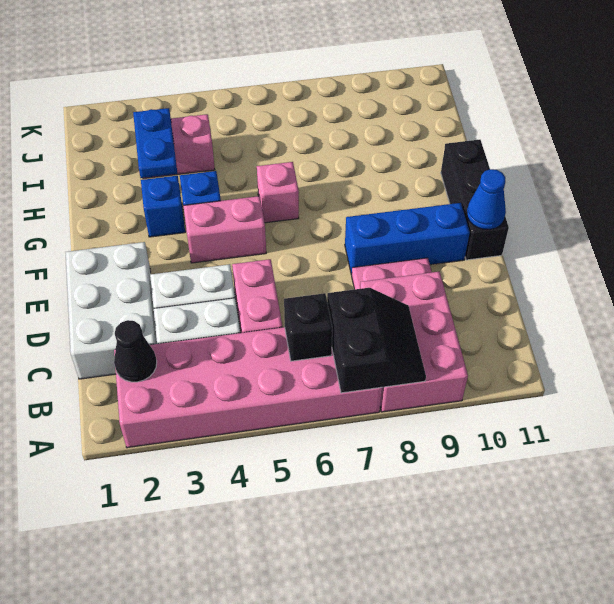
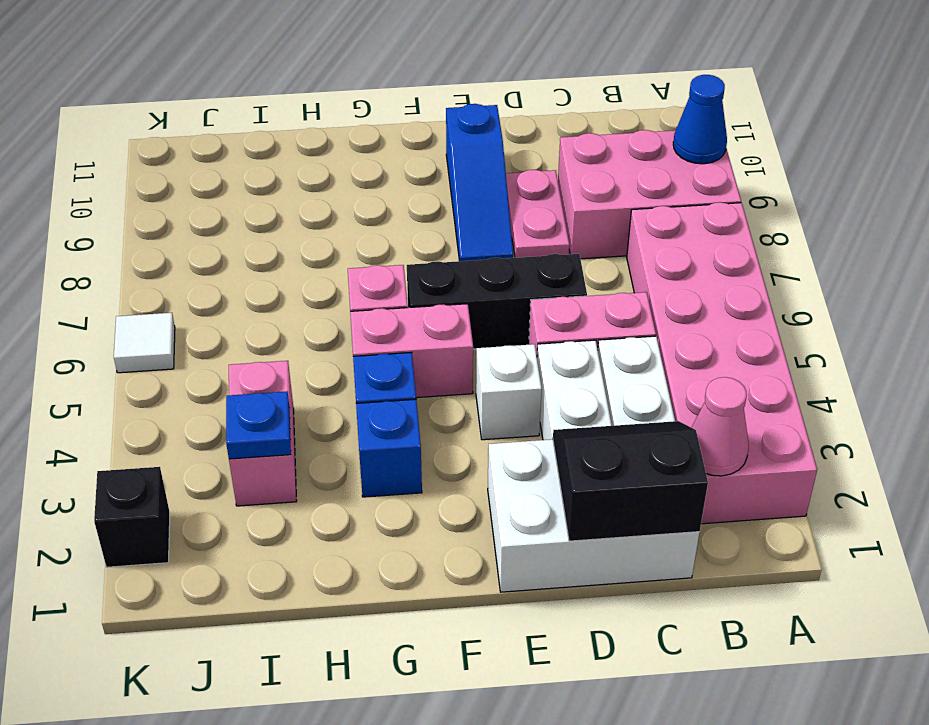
black slope A7:B8 level 2 top 7 -> black slope C1:D2 level 2 top 1
black cone B2 level 2 -> pink cone B2 level 2
black brick B6 level 2 -> black brick K2 level 1
none -> white brick E4 level 1
blue brick E8:E10 level 1 -> blue slope E8:E10 level 1 top 10
black brick E11:G11 level 1 -> black brick D6:F6 level 1
blue cone E11 level 2 -> blue cone A9 level 2
pink brick F4:F5 level 1 -> pink brick F5:G5 level 1
blue plate H3:I3 level 2 -> blue plate I3 level 2
none -> white tile K6 level 1

